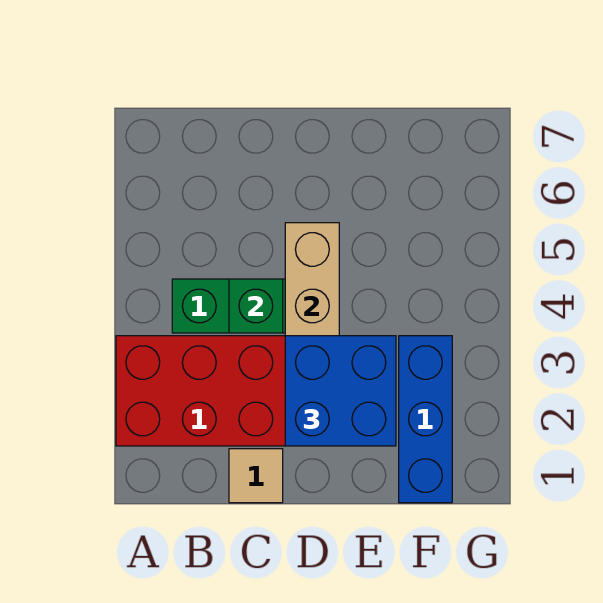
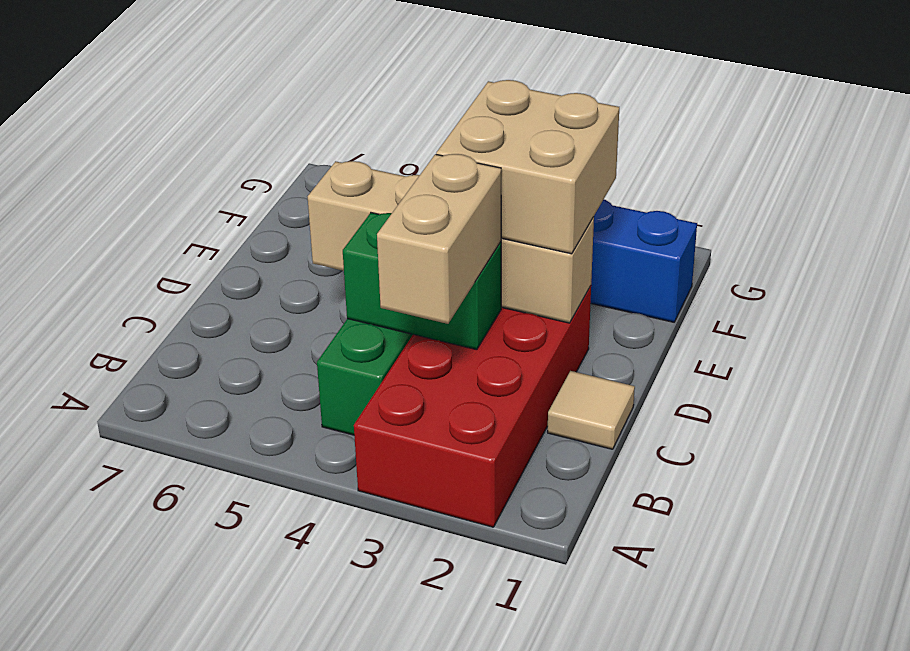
none -> tan brick B3:C3 level 3
green brick C4 level 2 -> green brick C3:C4 level 2
blue brick D2:E3 level 3 -> tan brick D2:E3 level 3

